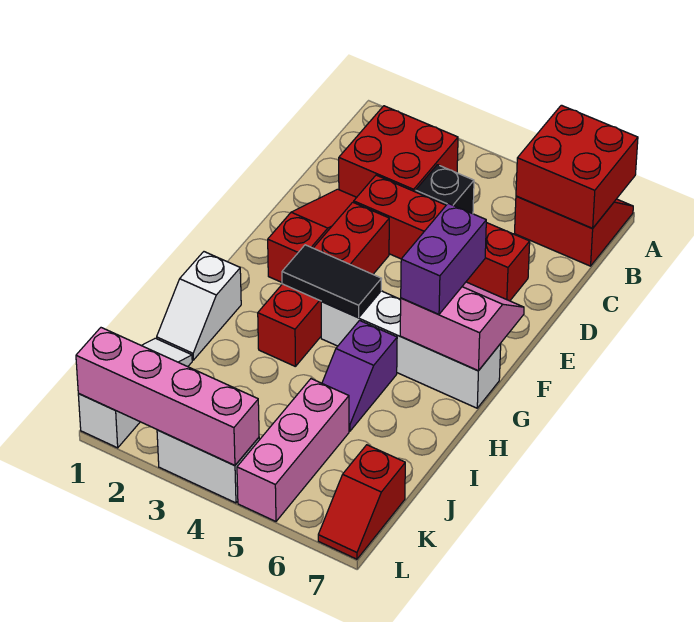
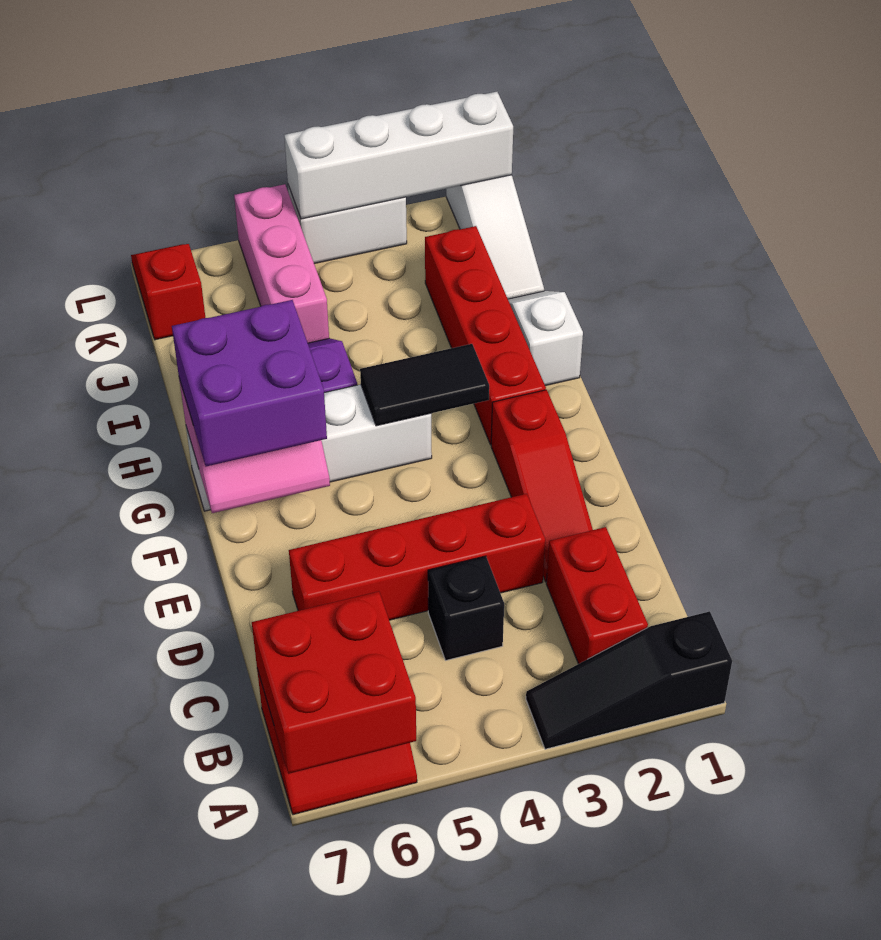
none -> black slope A1:A3 level 1 top 1
red brick B2:C3 level 1 -> red brick B2:C2 level 1
red brick E3:H3 level 1 -> red brick G2:J2 level 1
purple brick F6:G6 level 3 -> purple brick F6:G7 level 3
pink brick L1:L4 level 2 -> white brick L1:L4 level 2

